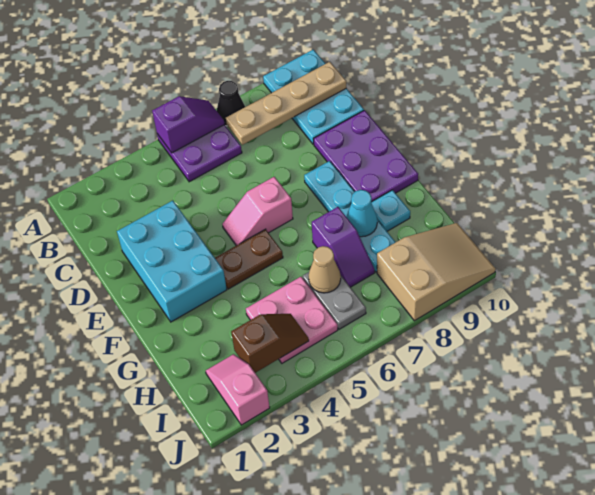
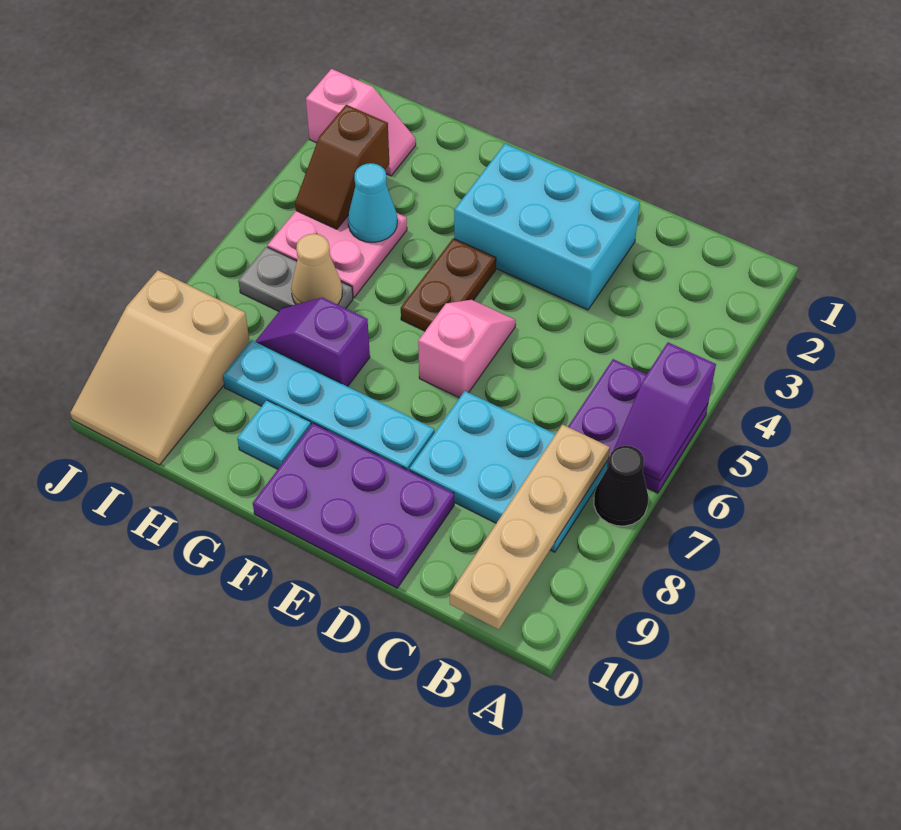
cyan plate A9:C10 level 1 -> cyan plate B7:D8 level 1
cyan cone G8 level 2 -> cyan cone H4 level 2

